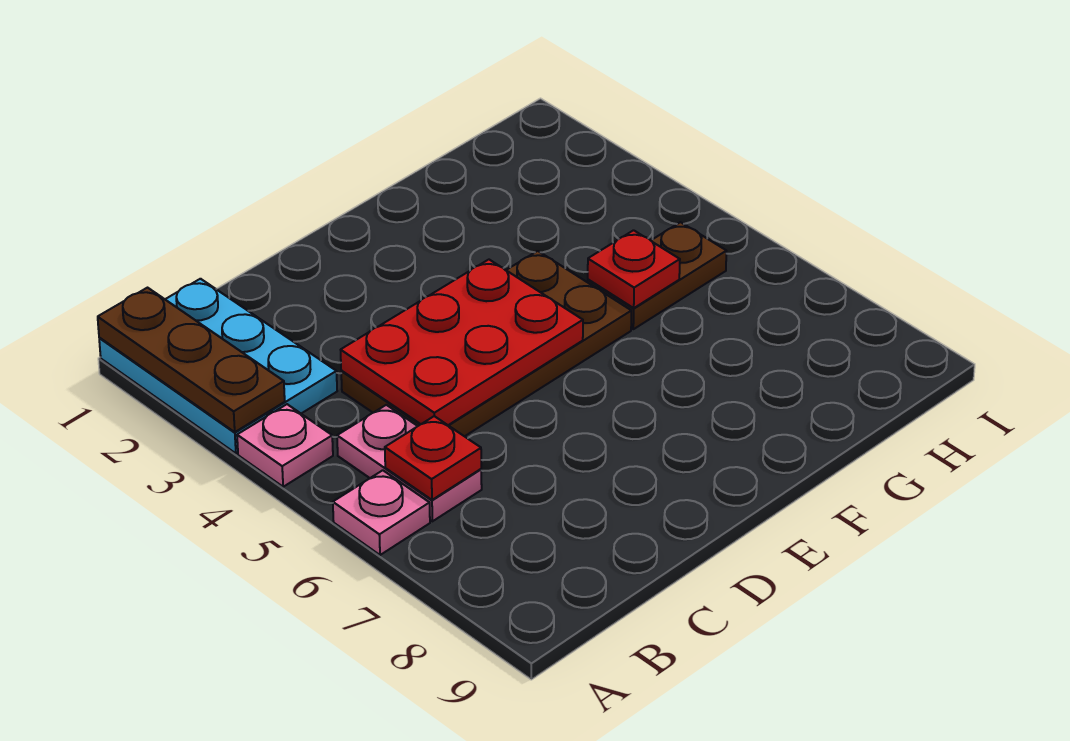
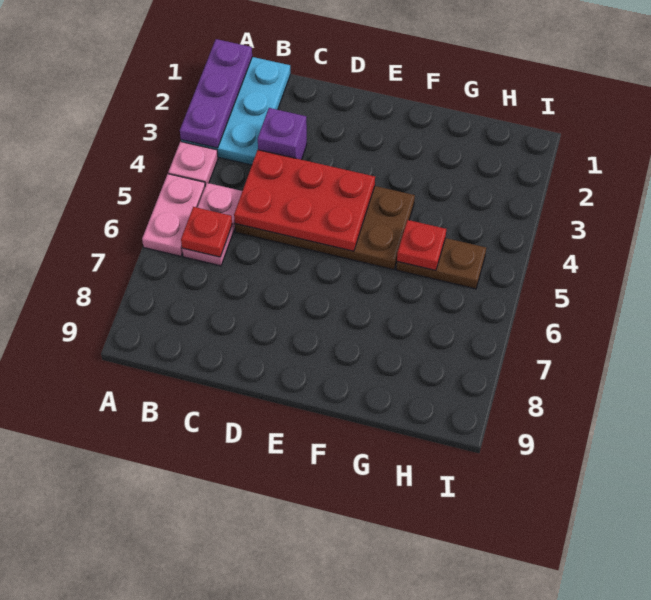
brown plate A1:A3 level 2 -> purple plate A1:A3 level 2
pink plate A6 level 1 -> pink plate A5:A6 level 1
none -> purple brick C3 level 1

